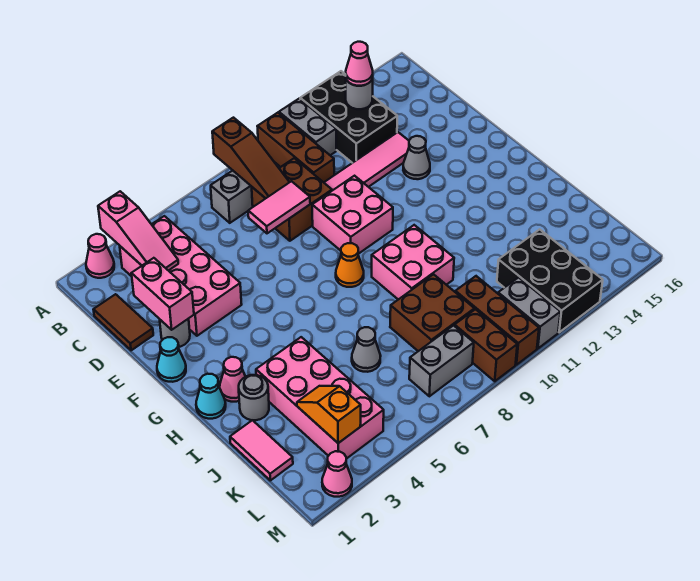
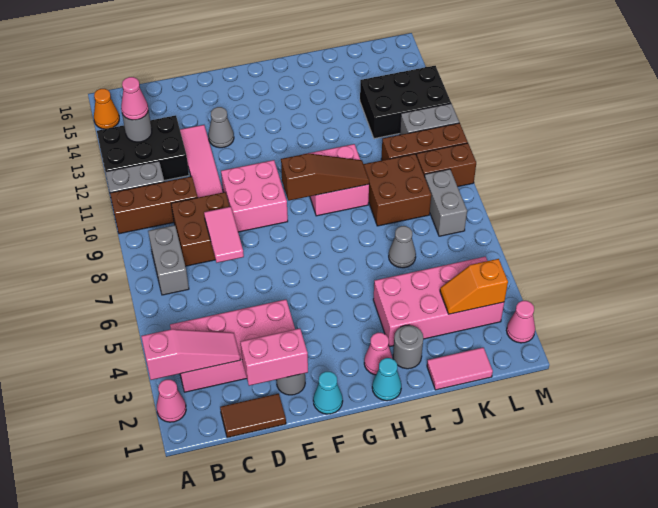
brown slope A8:C8 level 2 top A -> brown slope G9:I9 level 2 top G
orange cone G8 level 1 -> orange cone A15 level 1

